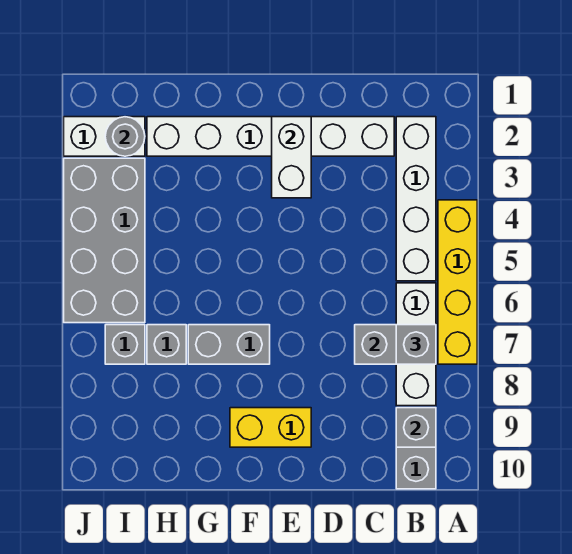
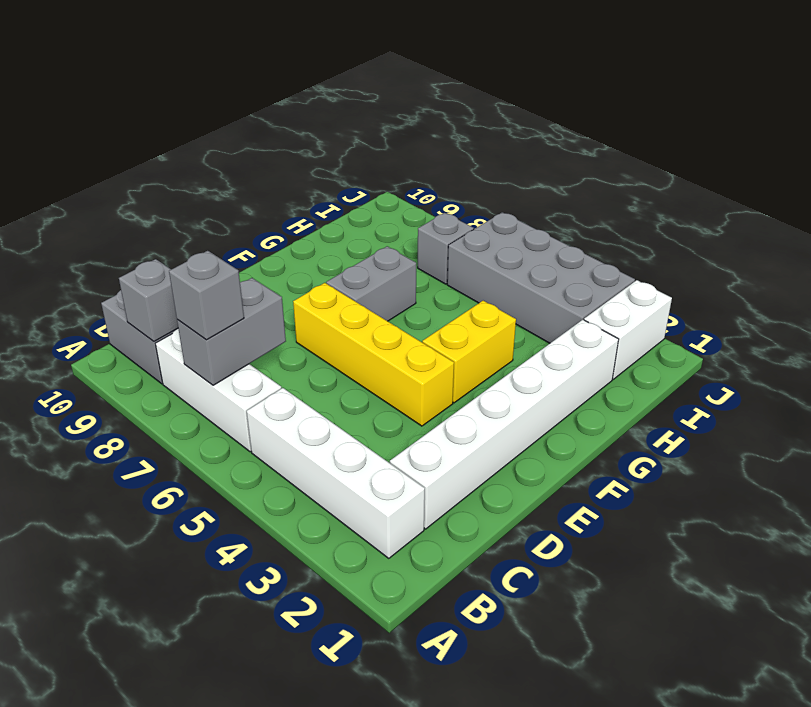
yellow brick A4:A7 level 1 -> yellow brick E4:E7 level 1
white brick E2:E3 level 2 -> none
yellow brick E9:F9 level 1 -> yellow brick F4:G4 level 1
grey brick H7 level 1 -> none
grey round brick I2 level 2 -> none

